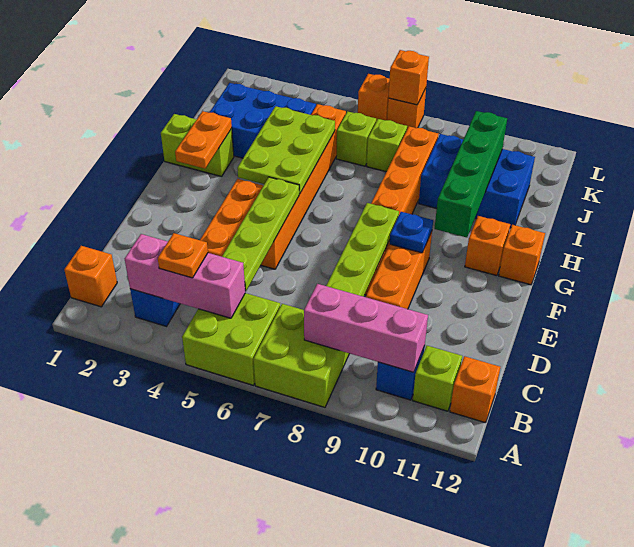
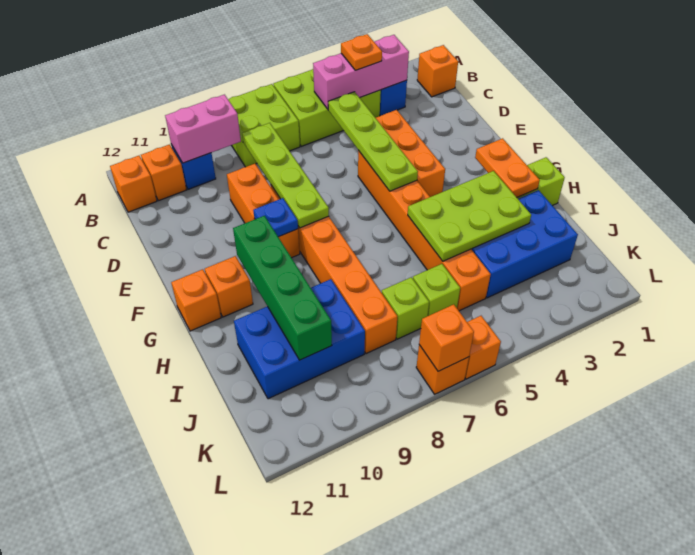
lime brick A5:B6 level 1 -> lime brick A4:B6 level 1
pink brick B8:B10 level 2 -> pink brick B9:B10 level 2
lime brick B11 level 1 -> orange brick B11 level 1
lime plate G4:I5 level 2 -> lime plate H3:I5 level 2

